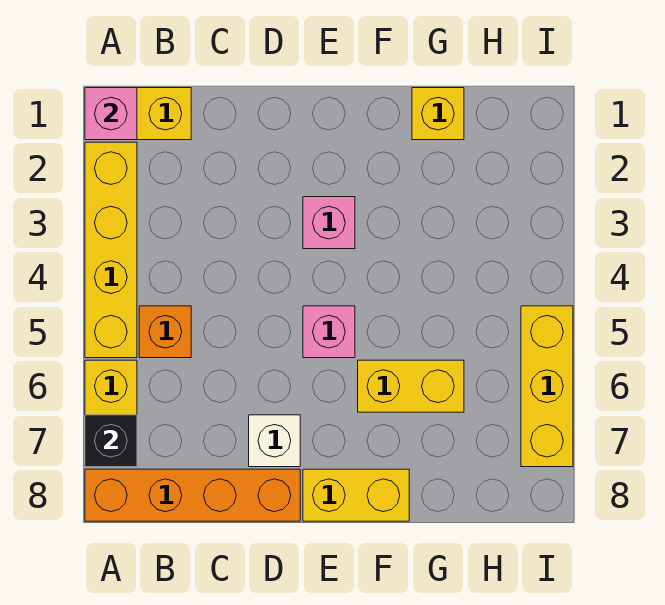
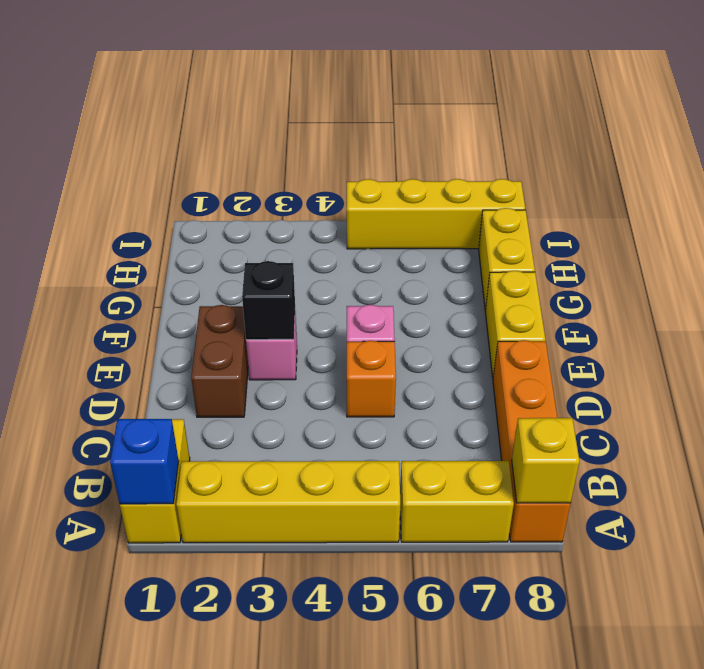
pink brick A1 level 2 -> blue brick A1 level 2
black brick A7 level 2 -> black brick E3 level 2
orange brick B5 level 1 -> orange brick D5 level 1
none -> brown brick D2:E2 level 1
white brick D7 level 1 -> none
yellow brick F6:G6 level 1 -> yellow brick G8:H8 level 1
yellow brick G1 level 1 -> yellow brick A8 level 2
yellow brick I5:I7 level 1 -> yellow brick I5:I8 level 1

